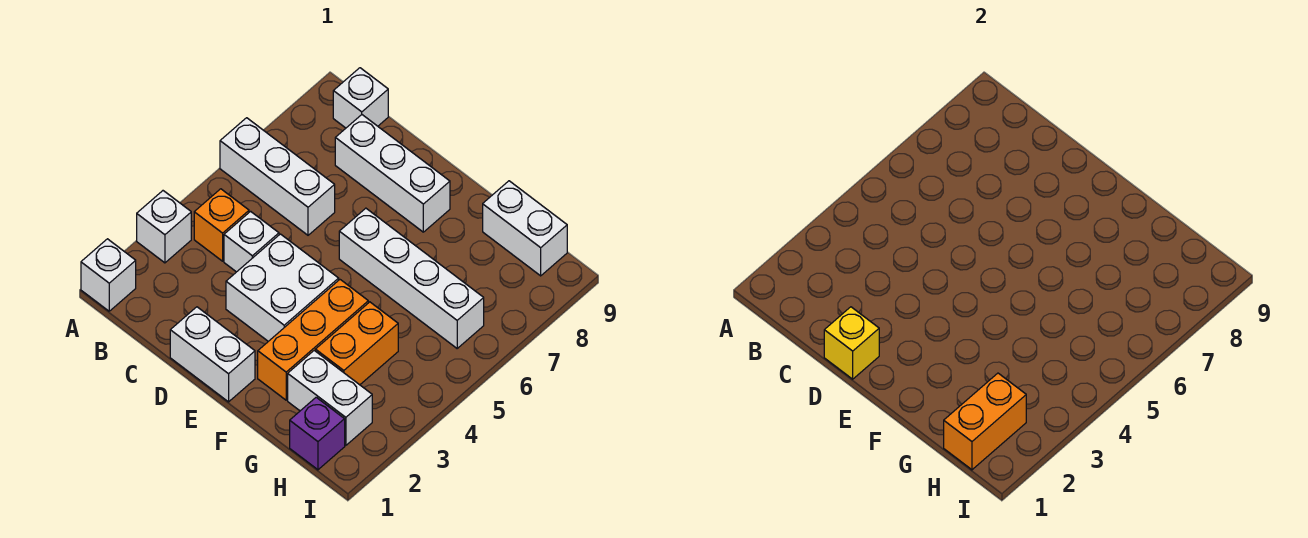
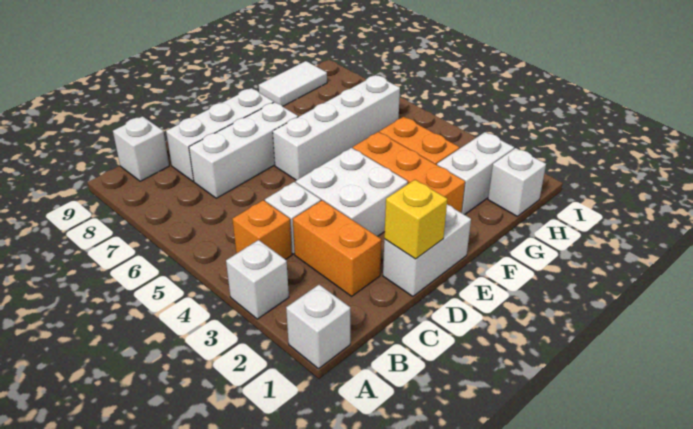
white brick A6:C6 level 1 -> white brick C7:E7 level 1
white brick G9:H9 level 1 -> white tile G9:H9 level 1
purple brick H1 level 1 -> white brick H1 level 1
orange brick H1:H2 level 2 -> orange brick C2:C3 level 1

